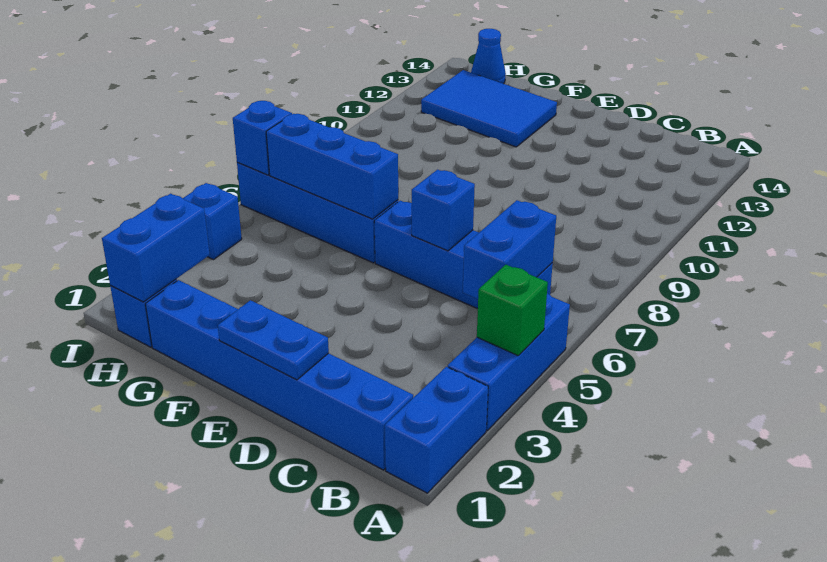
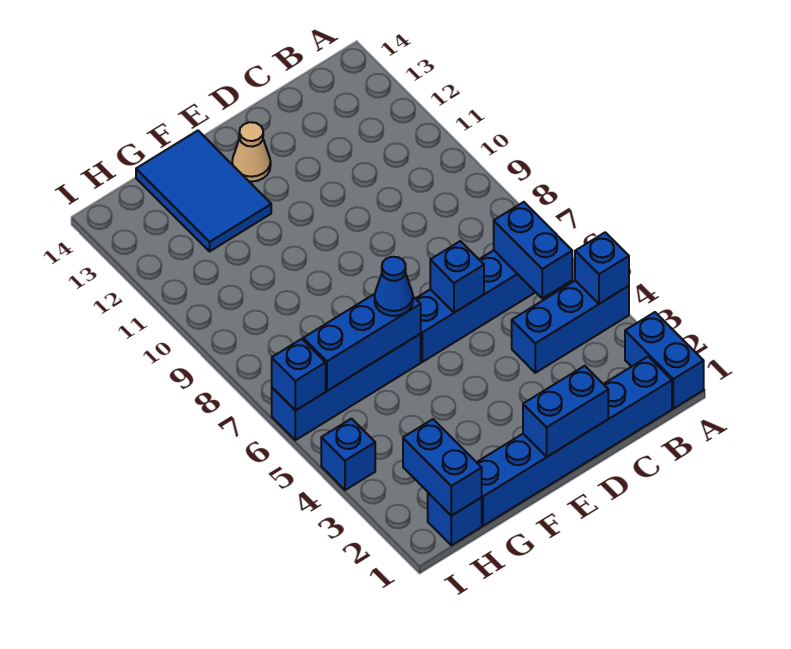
blue brick A3:A5 level 1 -> blue brick A4:C4 level 1
green brick A4 level 2 -> blue brick A4 level 2
blue plate D1:E1 level 2 -> blue brick D1:E1 level 2
none -> tan cone E13 level 1
blue tile F12:H13 level 1 -> blue tile F12:G14 level 1
blue cone H14 level 1 -> blue cone F6 level 3

